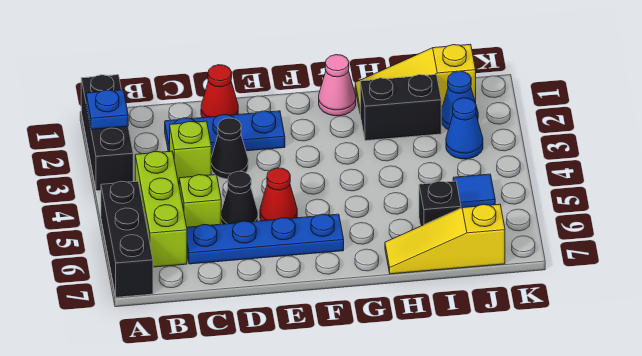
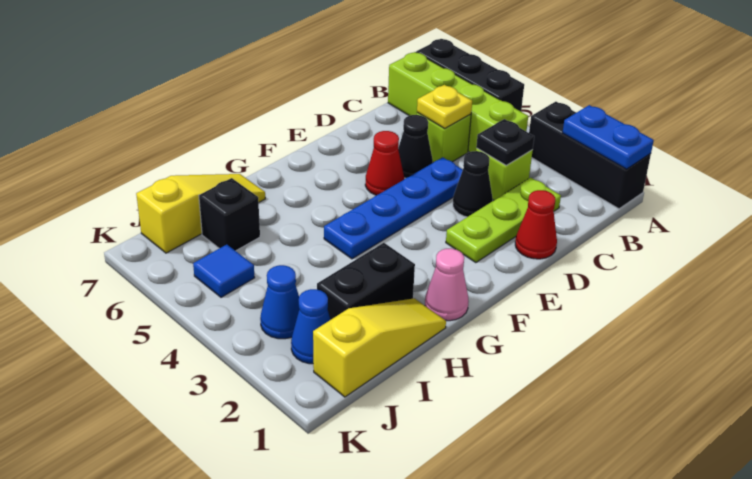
blue plate A2 level 2 -> blue plate A1:A2 level 2
lime brick B4:B6 level 1 -> lime brick B4:B7 level 1
blue plate C2:E2 level 1 -> lime plate C2:E2 level 1
none -> black plate C3 level 2
none -> yellow plate C5 level 2
blue plate C6:F6 level 1 -> blue plate D4:G4 level 1

